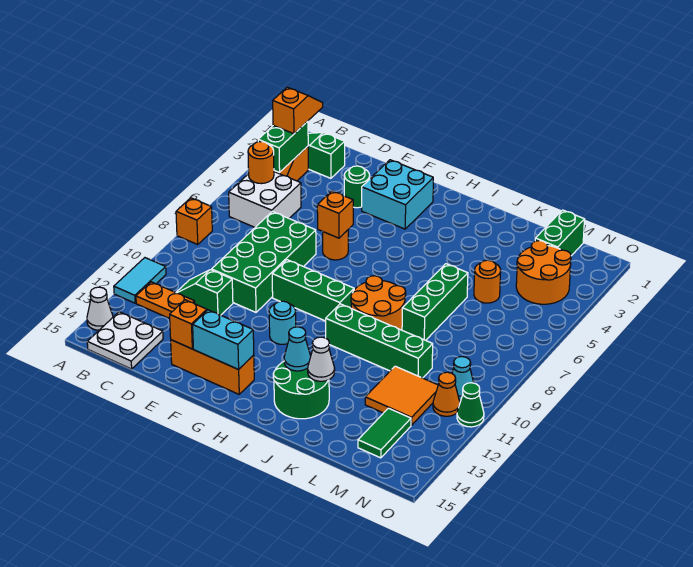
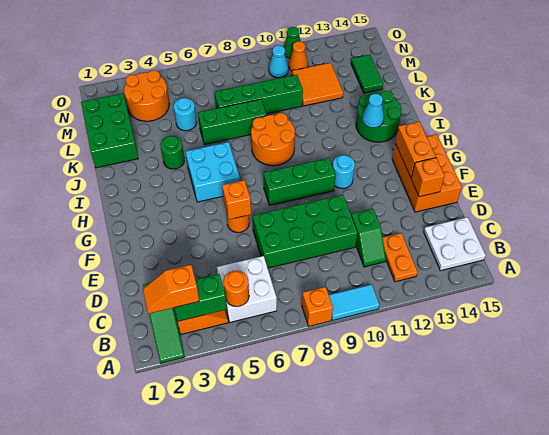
cyan tile A11:A12 level 1 -> cyan tile A9:A10 level 1
white cone A14 level 1 -> none
green round brick E3 level 1 -> green round brick J4 level 1
orange brick E14:G14 level 1 -> orange brick E14:G15 level 1
cyan brick F2:G3 level 1 -> cyan brick H5:I6 level 1
green brick F9:H9 level 1 -> green brick G8:G10 level 1
cyan brick F14:G14 level 2 -> orange brick F14:G14 level 2
green brick I10:L10 level 1 -> green brick L7:L10 level 1
white cone J13 level 2 -> none
orange round brick L5 level 1 -> cyan round brick L5 level 1
green brick M1:M2 level 1 -> green brick K1:M2 level 1
green tile M13:M14 level 1 -> green tile L14:M14 level 1

